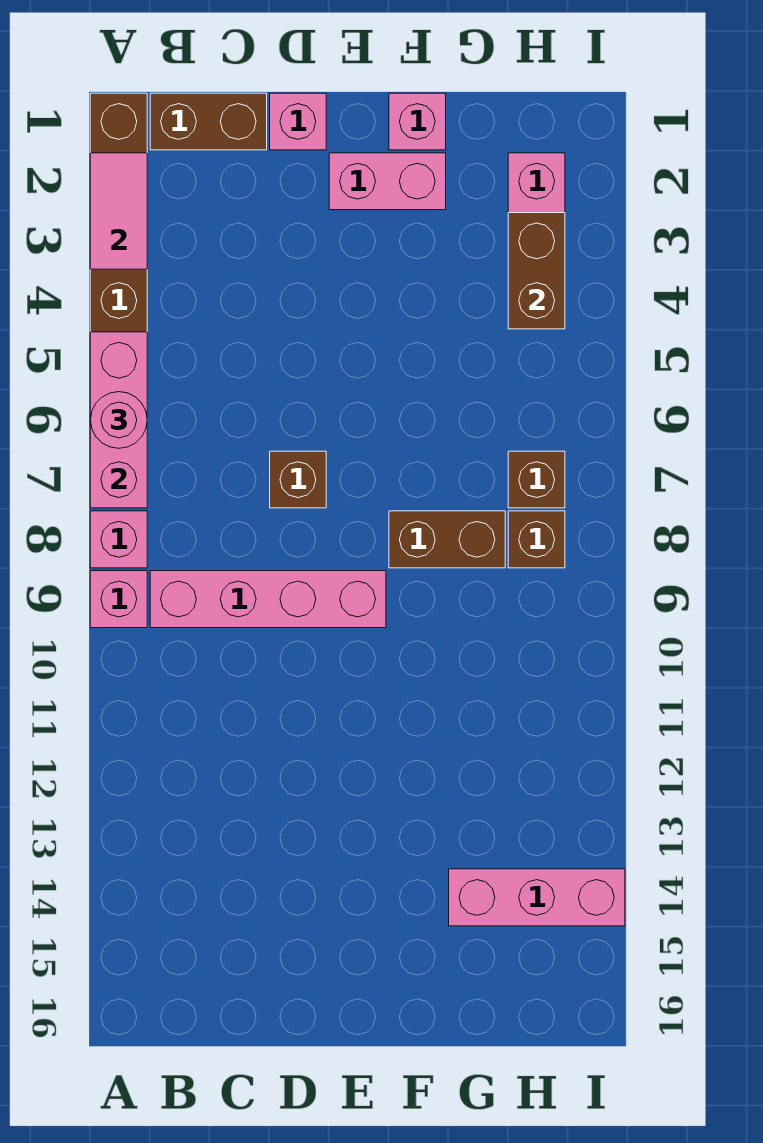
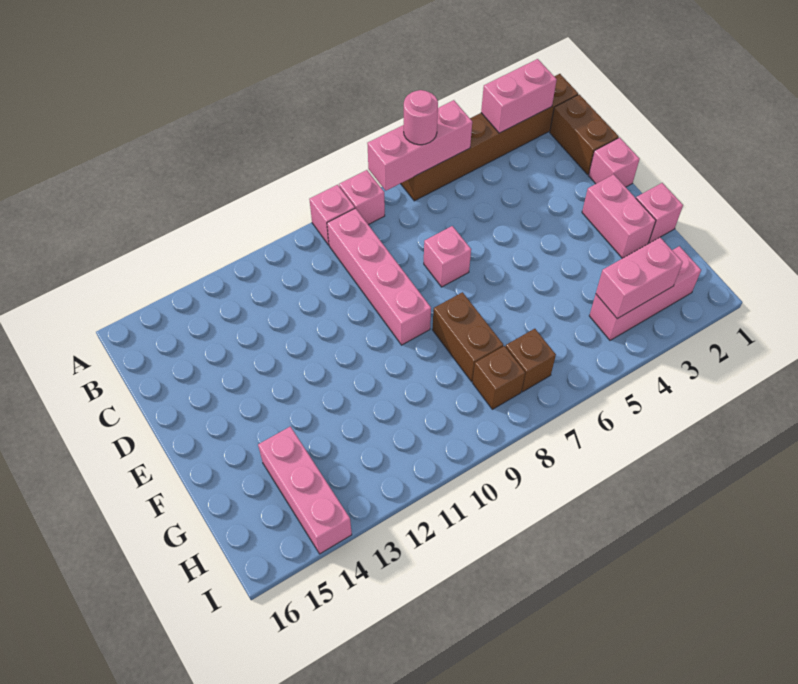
pink tile A2:A3 level 2 -> pink brick A2:A3 level 2
brown brick D7 level 1 -> pink brick D7 level 1
brown brick H3:H4 level 2 -> pink brick H3:H4 level 2

